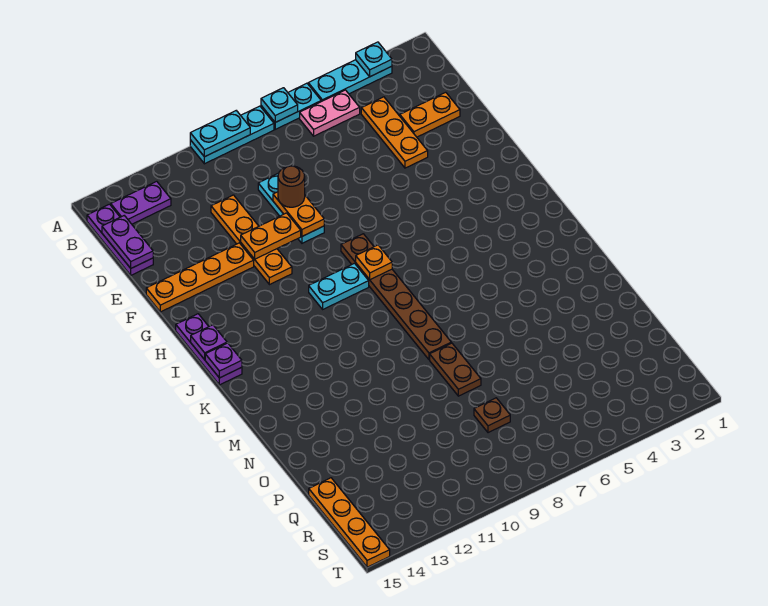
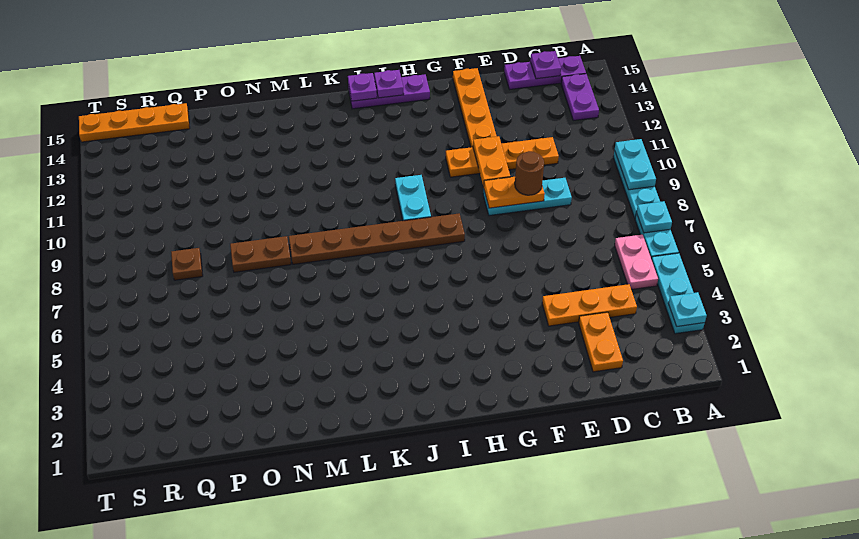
purple plate C15:D15 level 2 -> purple plate C15 level 2
orange plate I8 level 2 -> none

